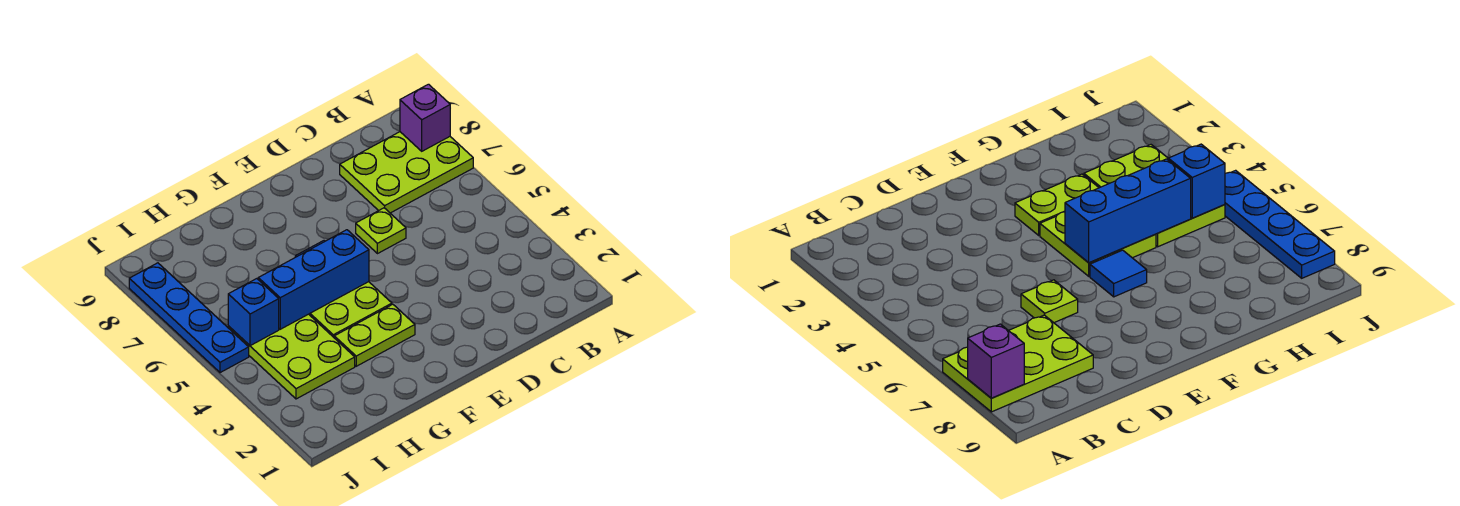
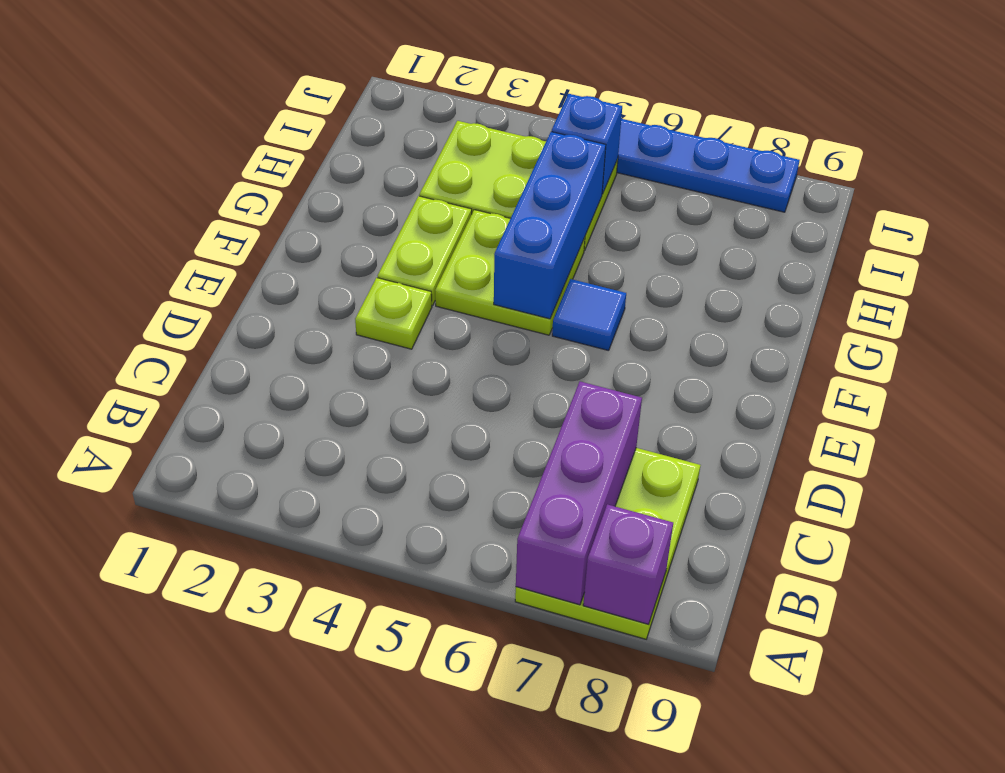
none -> purple brick A7:C7 level 2
lime plate D6 level 1 -> lime plate E3 level 1

